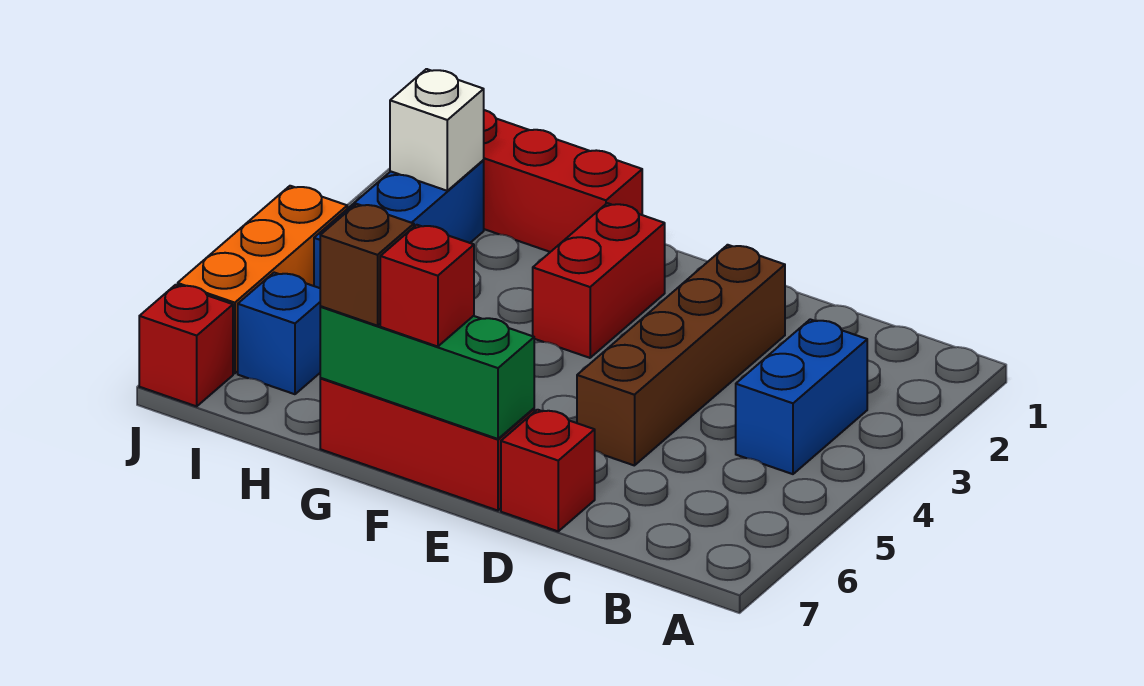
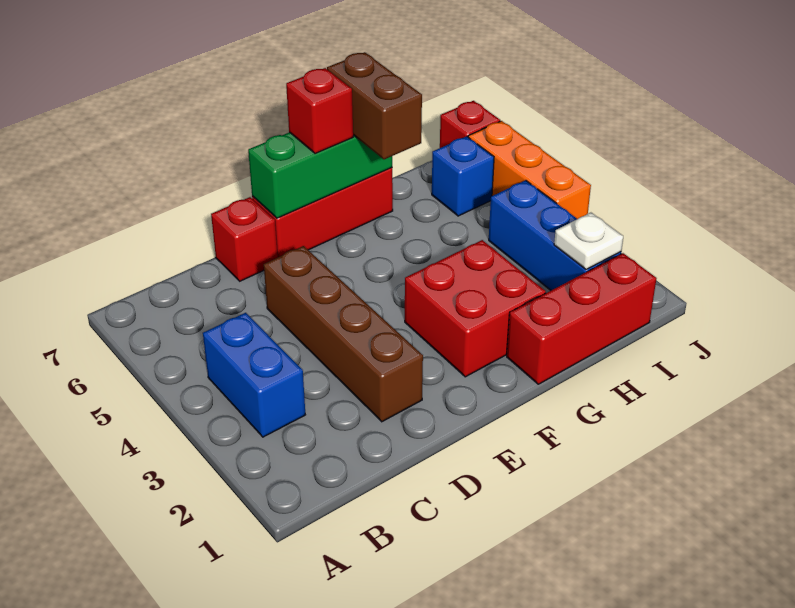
red brick F2:F3 level 1 -> red brick F2:G3 level 1
brown brick G7 level 3 -> brown brick G6:G7 level 3
white brick I2 level 2 -> white plate I2 level 2

